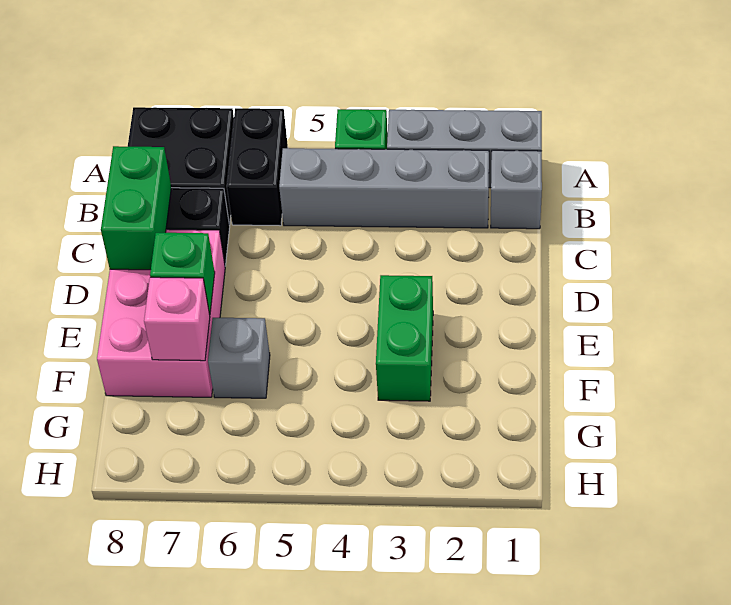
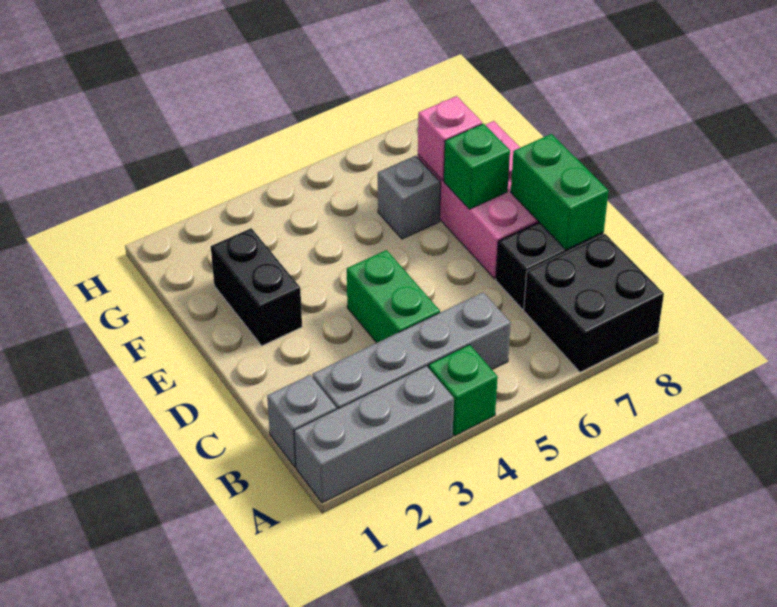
black brick A6:B6 level 1 -> black brick E2:F2 level 1
green brick E3:F3 level 1 -> green brick C4:D4 level 1

